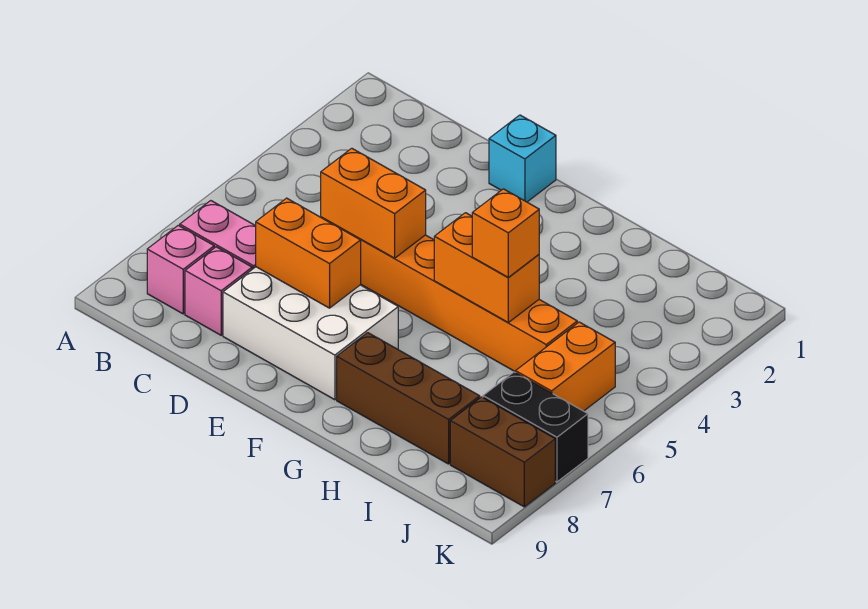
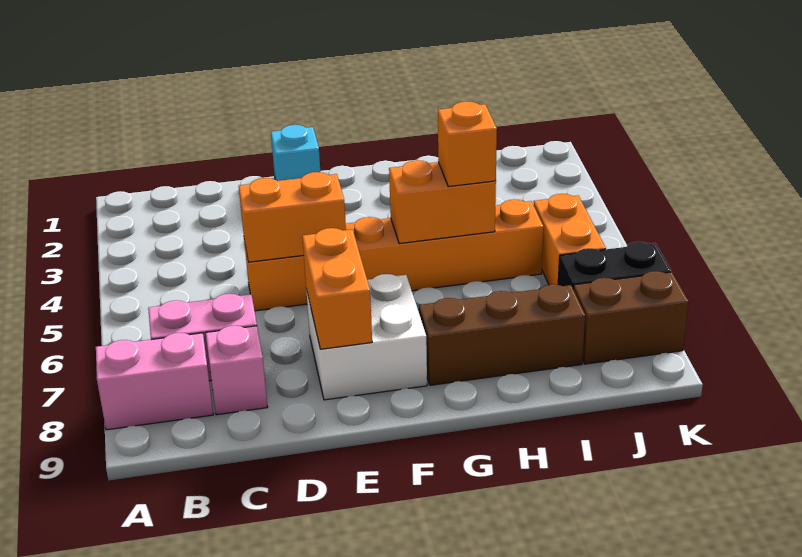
pink brick B8 level 1 -> pink brick A8:B8 level 1
white brick D7:F8 level 1 -> white brick E7:F8 level 1
orange brick D7:E7 level 2 -> orange brick E7:E8 level 2

